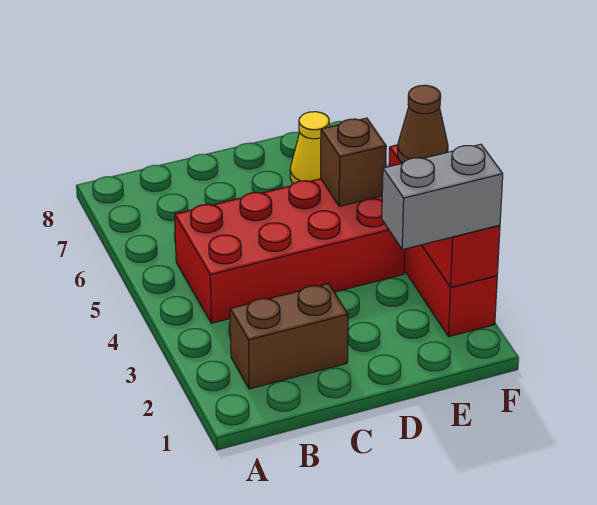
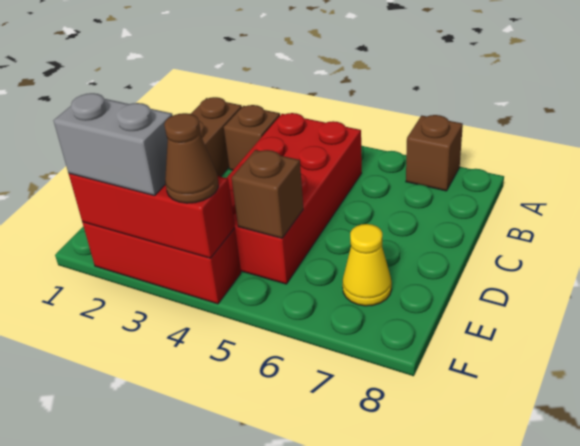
none -> brown brick A7 level 1
none -> brown brick B3 level 1
grey brick E2:F2 level 3 -> grey brick F2:F3 level 3

